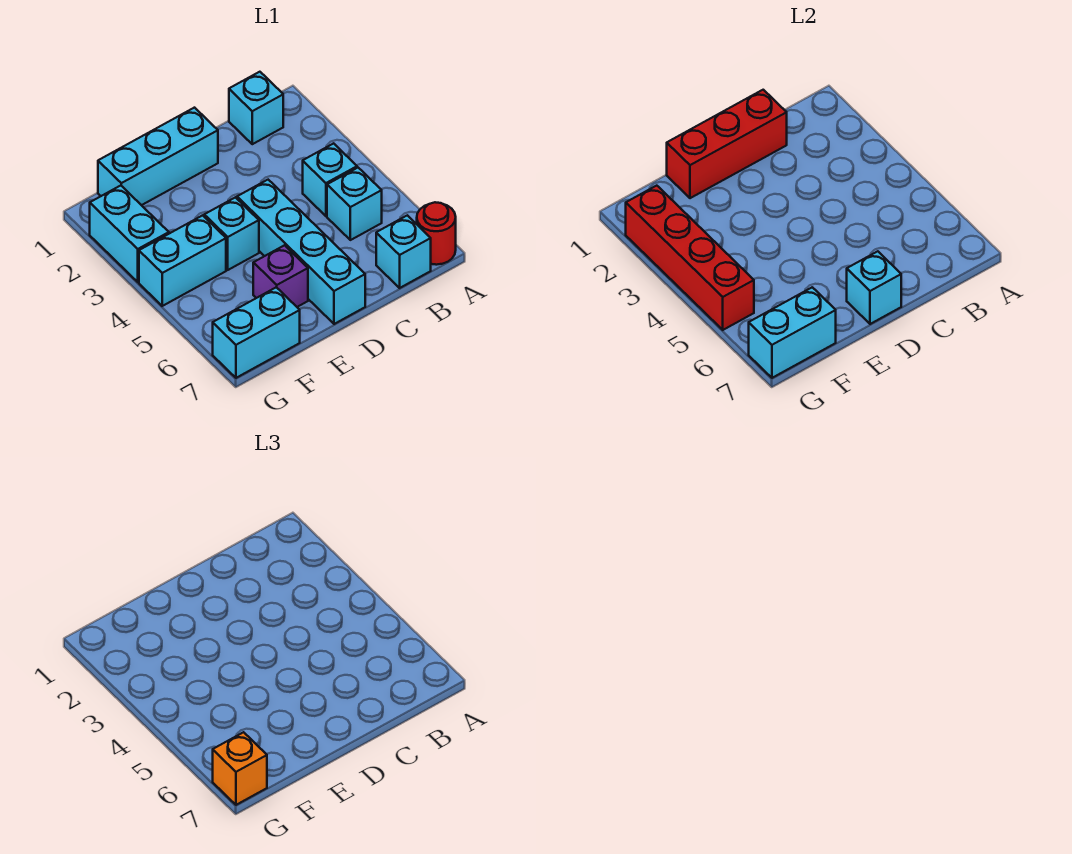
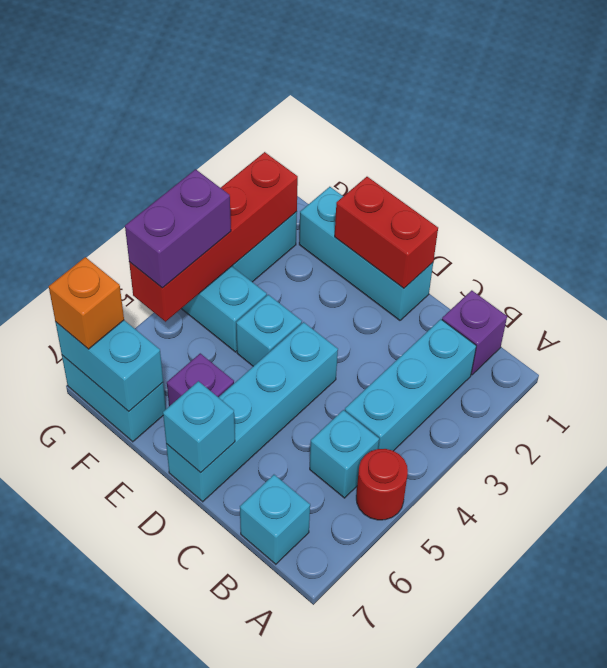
red round brick A7 level 1 -> red round brick A5 level 1
cyan brick B1 level 1 -> purple brick B1 level 1
cyan brick B4 level 1 -> cyan brick B2:B4 level 1
red brick C1:E1 level 2 -> red brick D1:E1 level 2
none -> purple brick G4:G5 level 3

